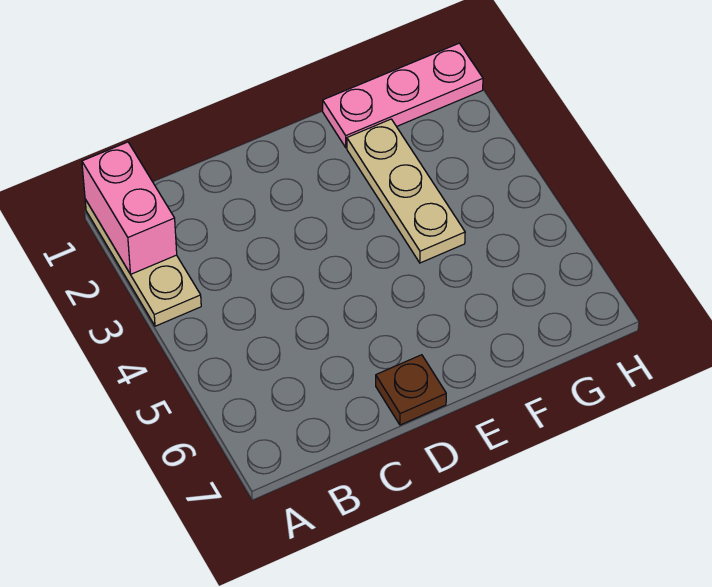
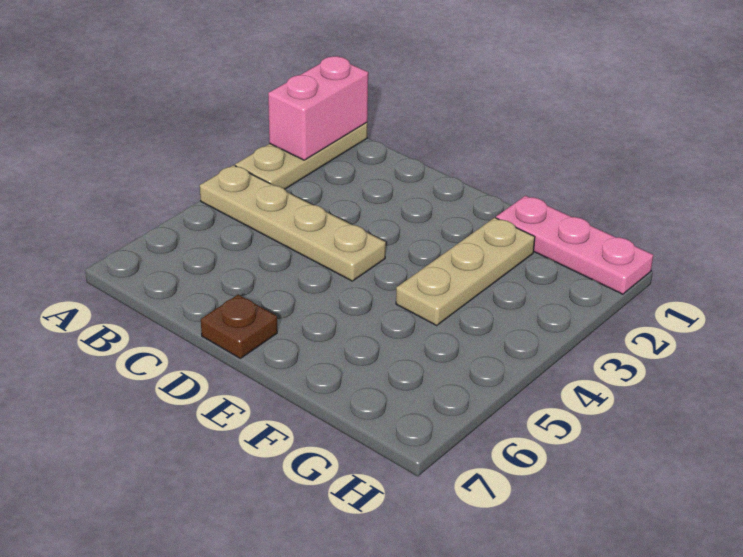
none -> tan plate A4:D4 level 1

